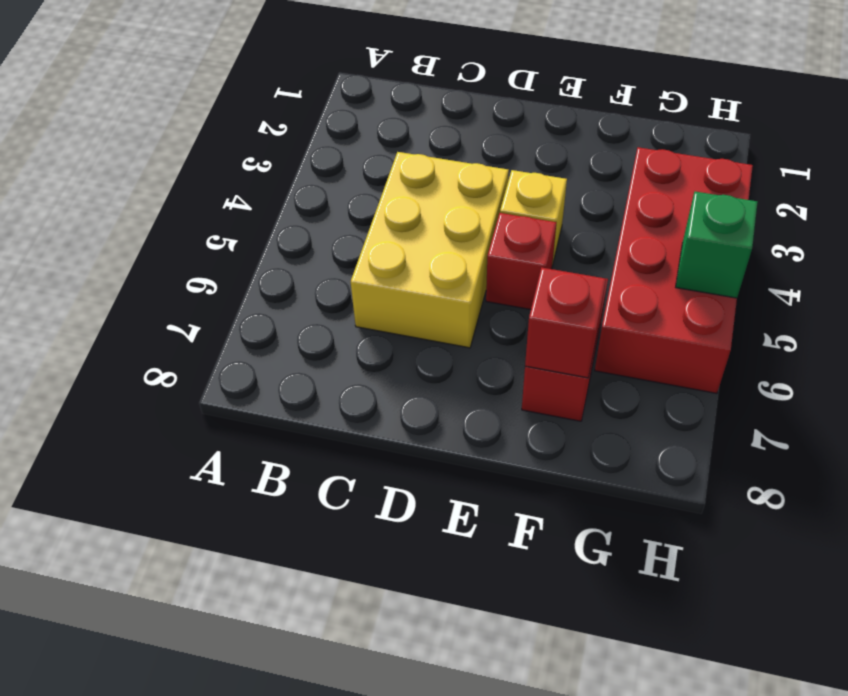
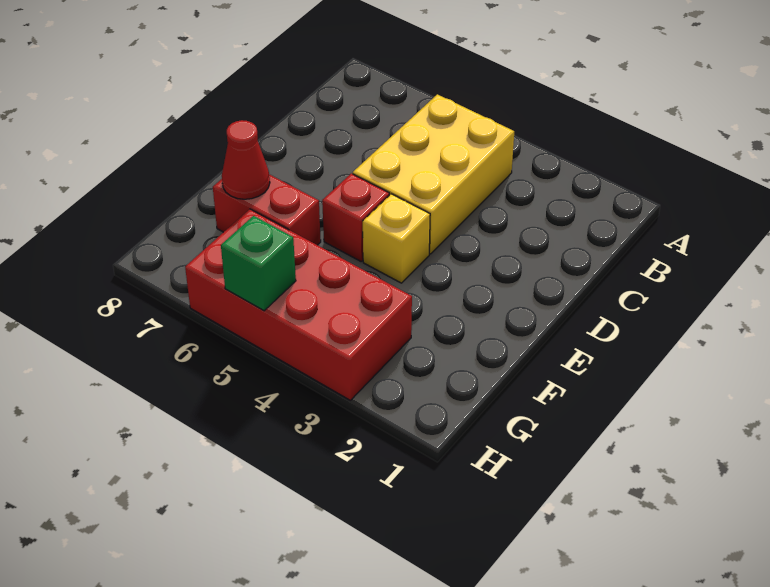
yellow brick C4:D6 level 1 -> yellow brick B4:D5 level 1
red brick F7 level 2 -> red cone F7 level 2

